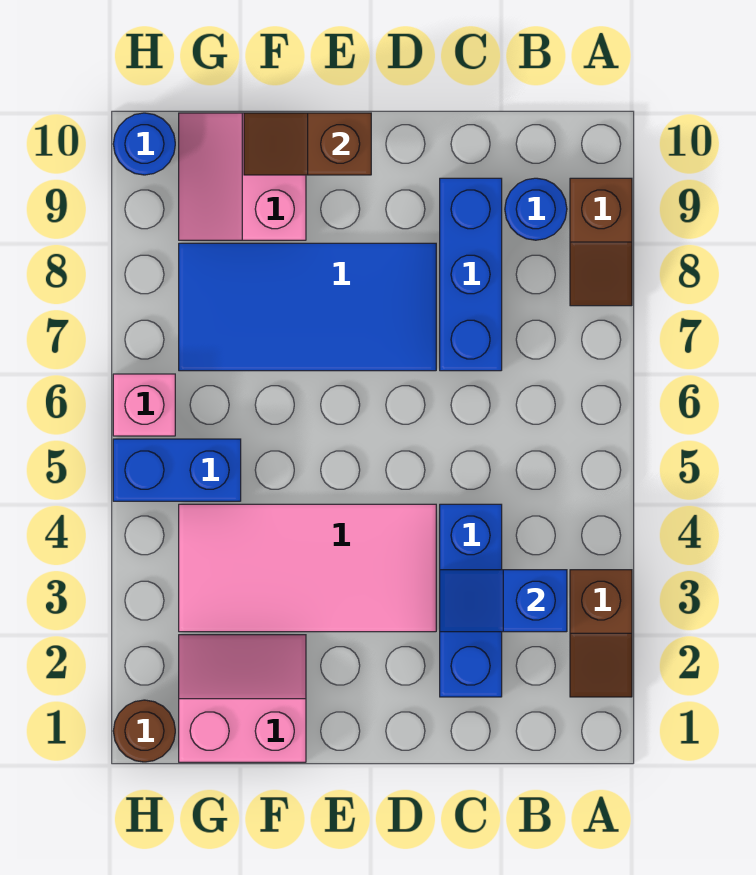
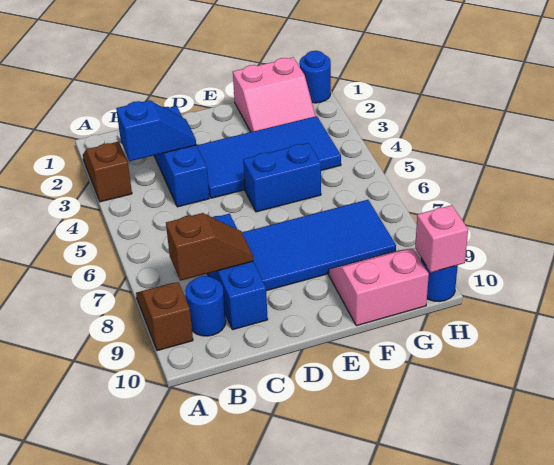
pink tile D3:G4 level 1 -> blue tile D3:G4 level 1
brown slope E10:F10 level 2 top E -> brown slope B8:C8 level 2 top B
pink slope F9:G10 level 1 top F -> pink slope F9:G10 level 1 top 10
blue brick G5:H5 level 1 -> blue brick E5:F5 level 1
brown round brick H1 level 1 -> blue round brick H1 level 1
pink brick H6 level 1 -> pink brick H10 level 2

